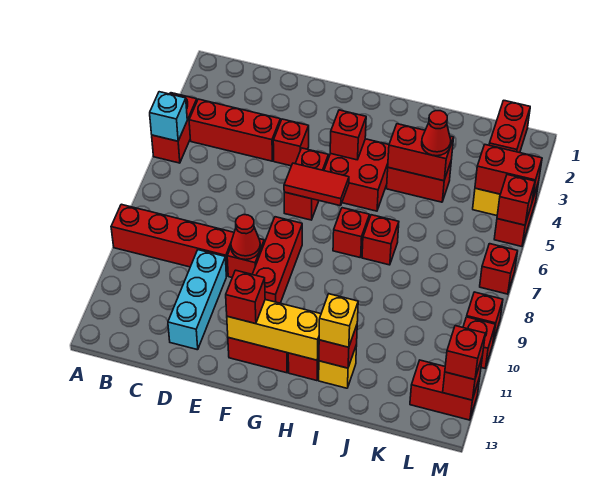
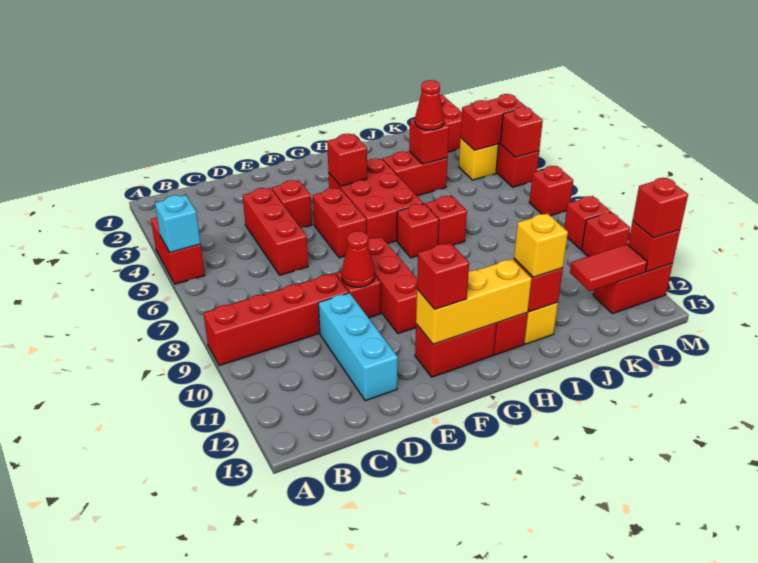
red brick B4:D4 level 1 -> red brick D4:D6 level 1
red tile F6:G6 level 2 -> red tile K12:L12 level 2
red brick G4:H5 level 1 -> red brick G4:H6 level 1
red brick I4:J4 level 2 -> red brick J4 level 2

